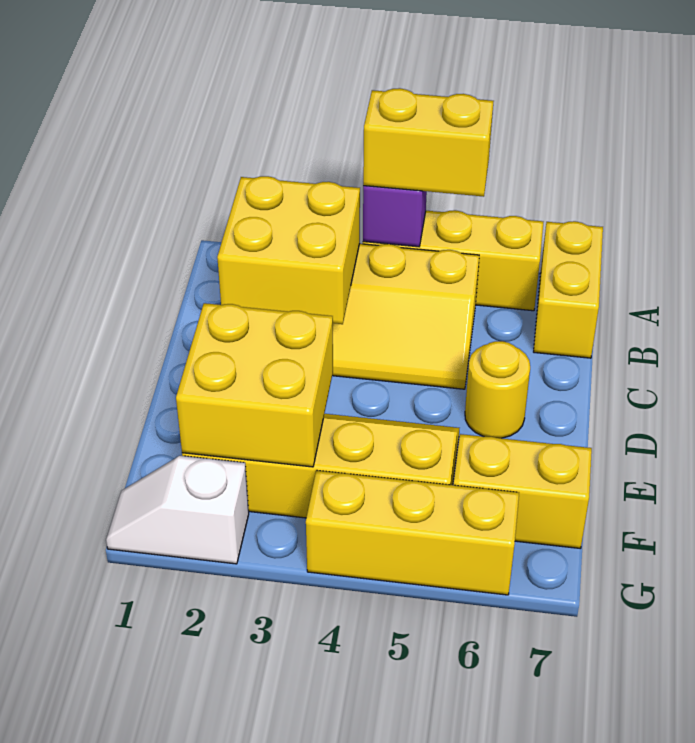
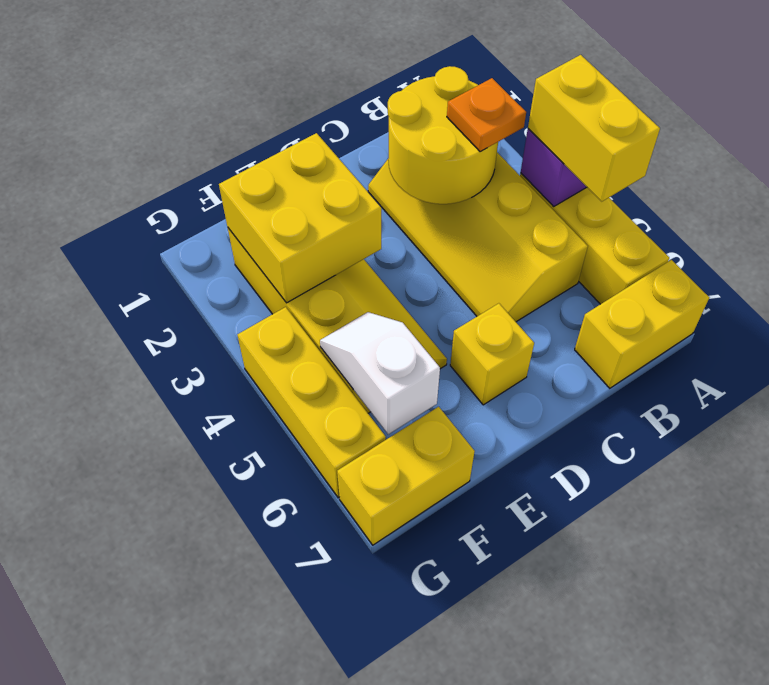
yellow brick B2:C3 level 2 -> yellow round brick B2:C3 level 2
none -> orange plate B3 level 3
yellow round brick D6 level 1 -> yellow brick D6 level 1
yellow brick F6:F7 level 1 -> yellow brick F7:G7 level 1
white slope G1:G2 level 1 top 2 -> white slope F5:F6 level 2 top 6

